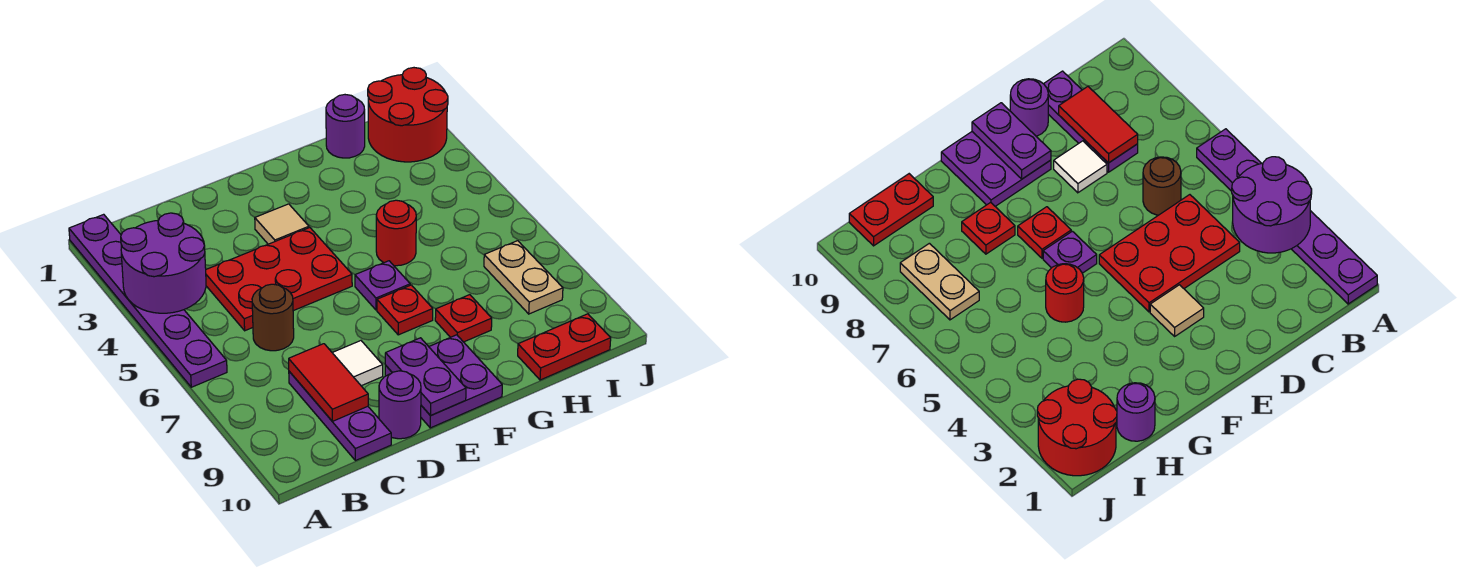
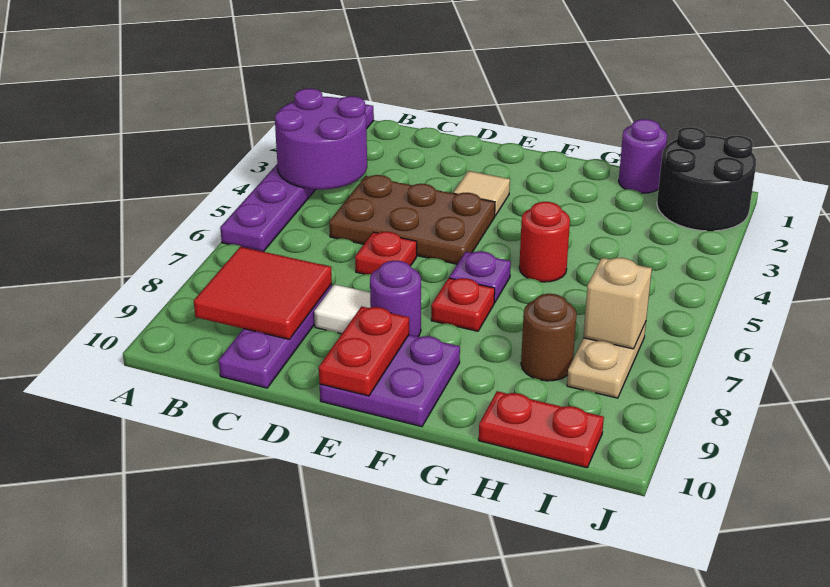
red plate C4:E5 level 1 -> brown plate C4:E5 level 1
brown round brick C6 level 1 -> brown round brick H8 level 1
red tile C8:C9 level 2 -> red tile B8:C9 level 2
purple round brick D10 level 1 -> purple round brick E8 level 1
purple plate E9:E10 level 2 -> red plate E9:E10 level 2
red plate G8 level 1 -> red plate D6 level 1
red round brick I1:J2 level 1 -> black round brick I1:J2 level 1
none -> tan brick I7 level 2

